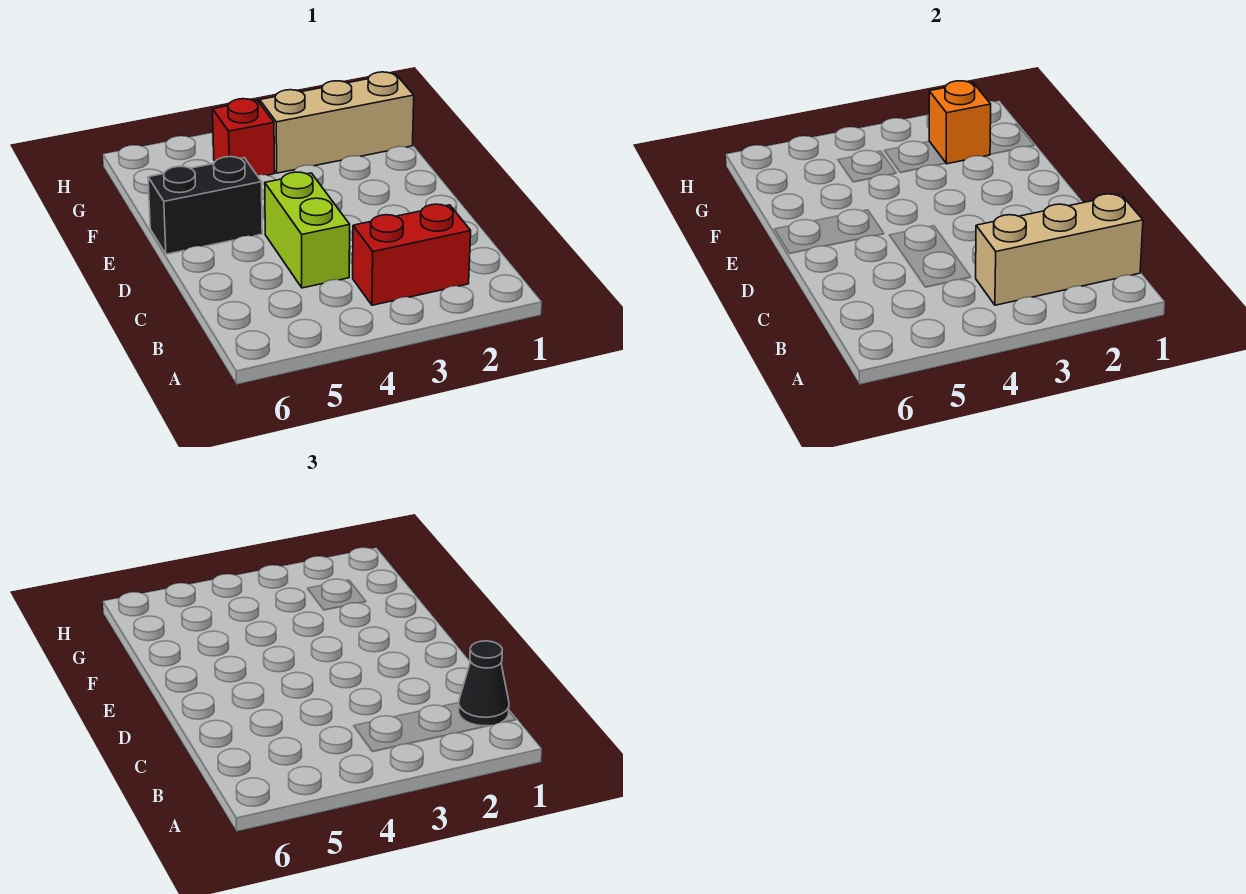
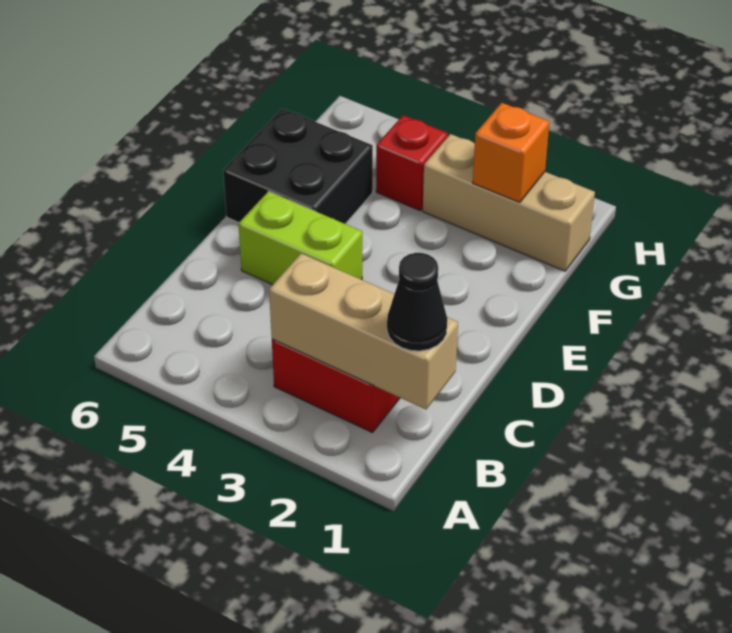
lime brick C4:D4 level 1 -> lime brick D4:D5 level 1
black brick E5:E6 level 1 -> black brick E5:F6 level 1

